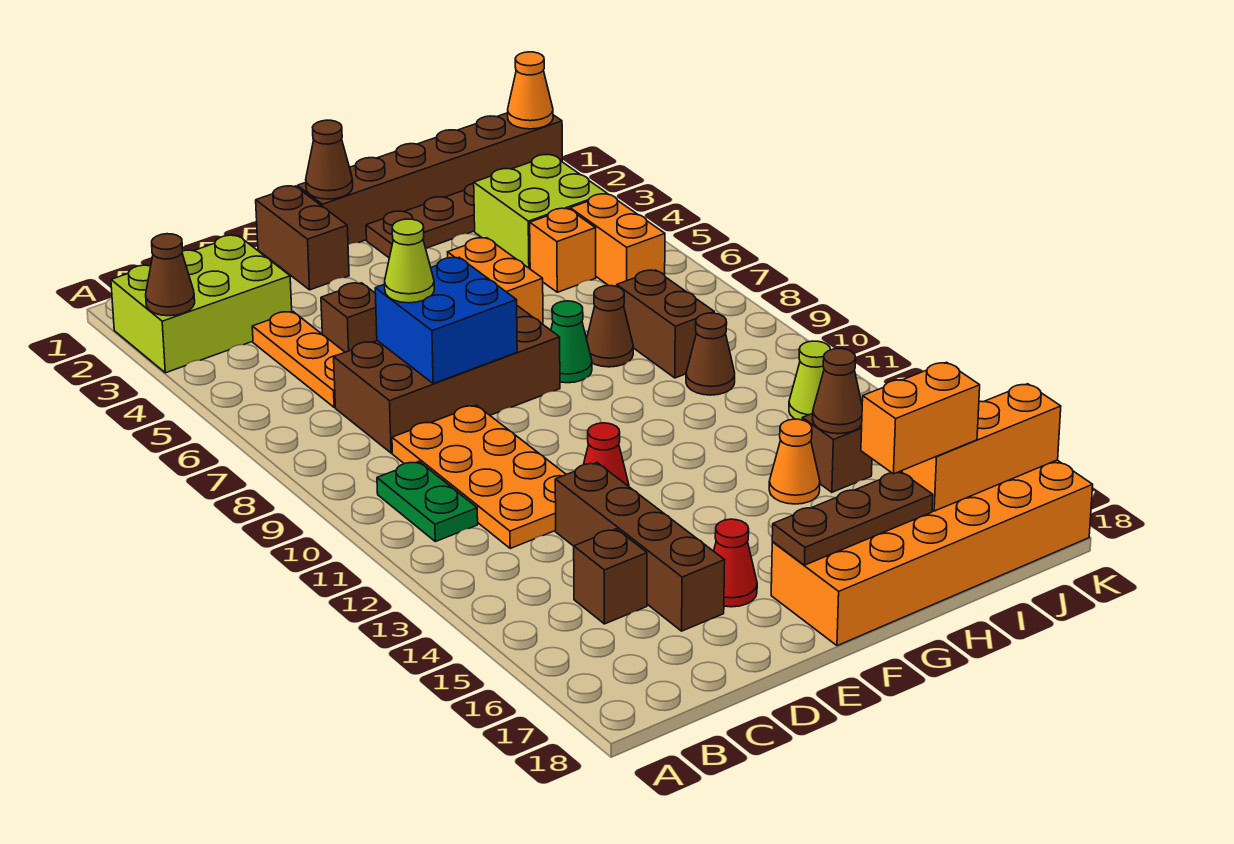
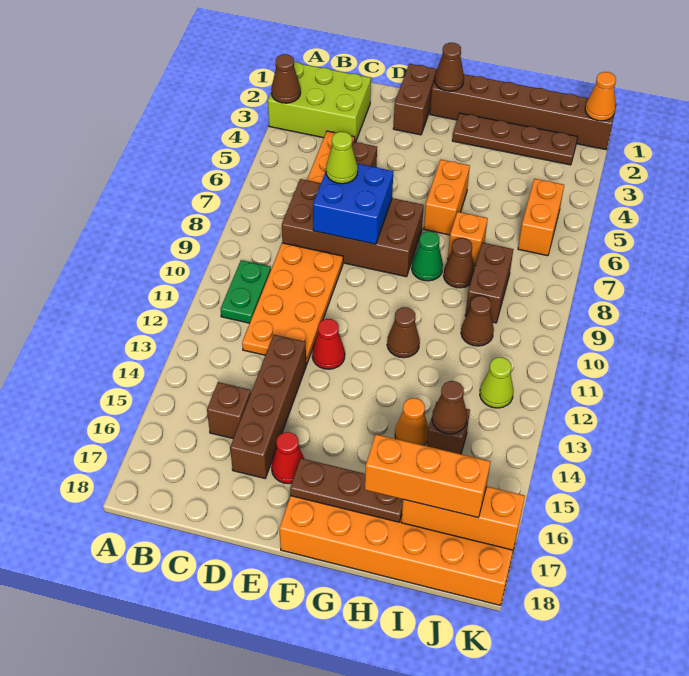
none -> brown cone G11 level 1
orange brick H17:I17 level 3 -> orange brick H17:J17 level 3
lime brick I3:J4 level 1 -> none
orange brick I5 level 1 -> orange brick H7 level 1

